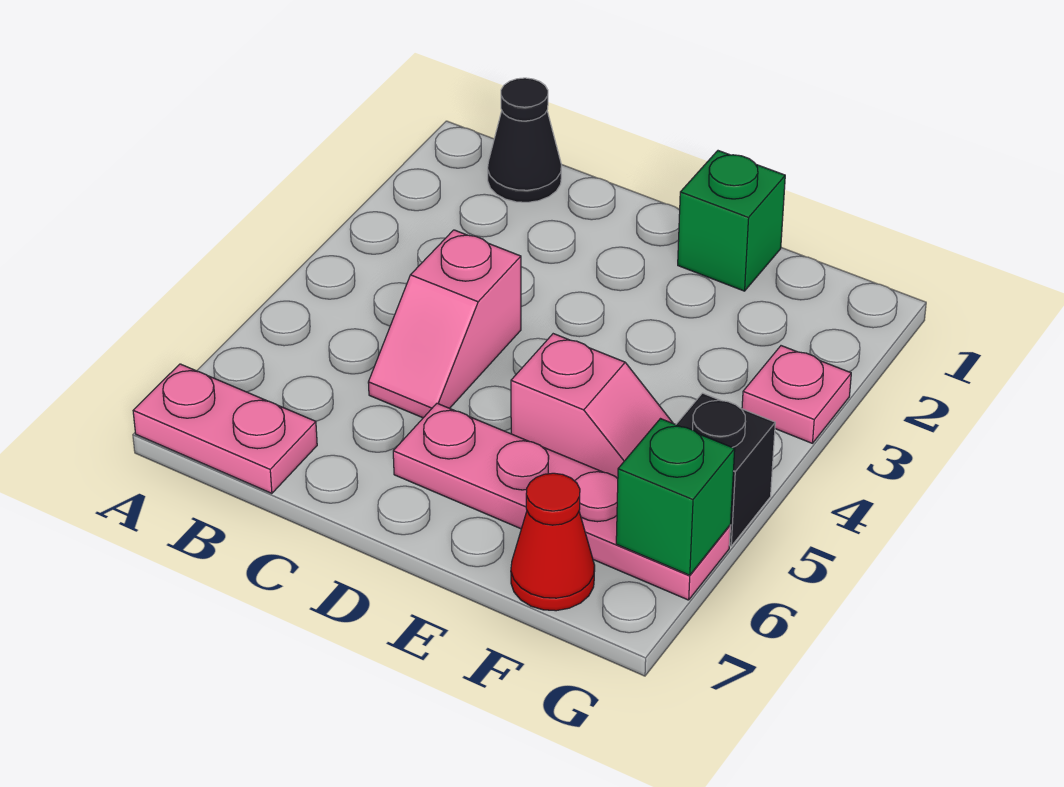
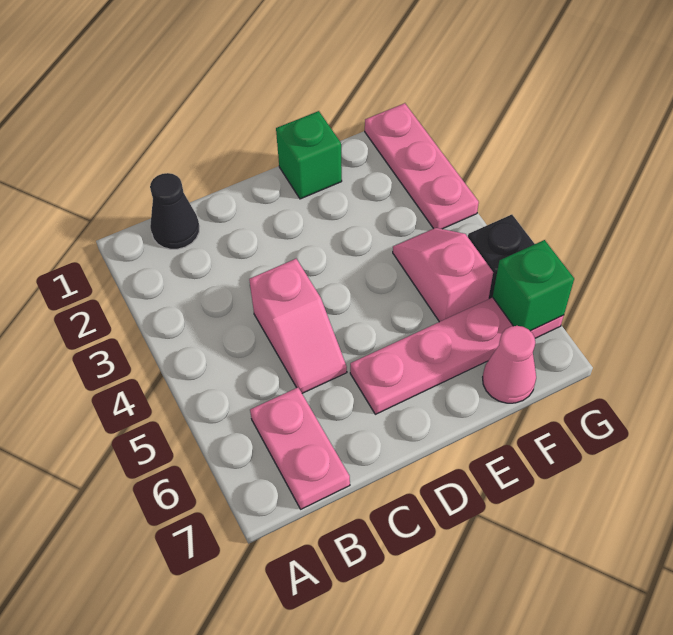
pink plate A7:B7 level 1 -> pink plate B6:B7 level 1
pink slope E5:F5 level 1 top E -> pink slope F4:F5 level 1 top 5
red cone F7 level 1 -> pink cone F7 level 1
pink plate G3 level 1 -> pink plate G1:G3 level 1

